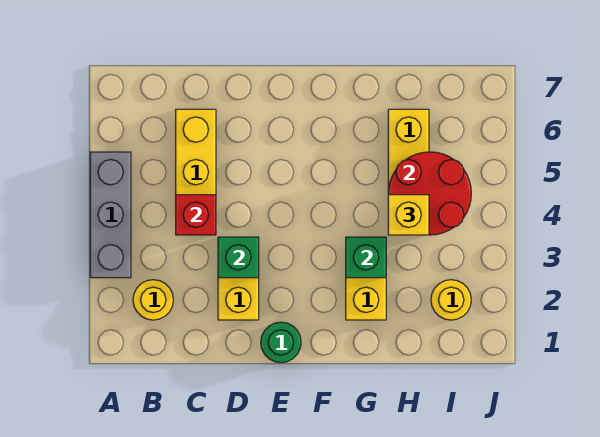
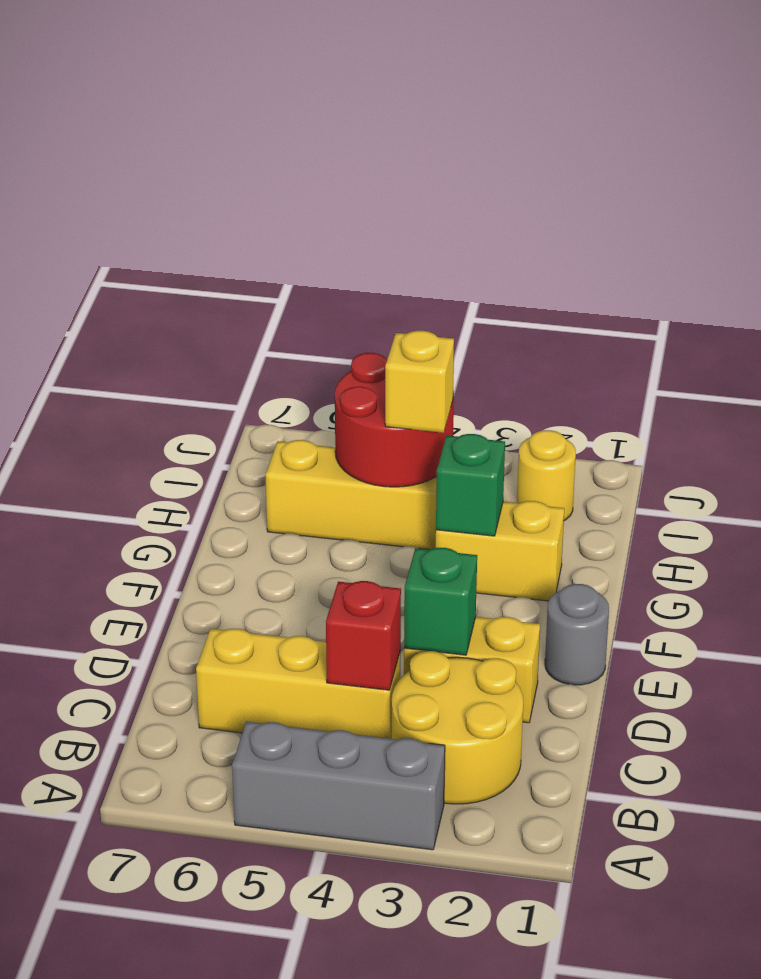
yellow round brick B2 level 1 -> yellow round brick B2:C3 level 1
green round brick E1 level 1 -> grey round brick E1 level 1

